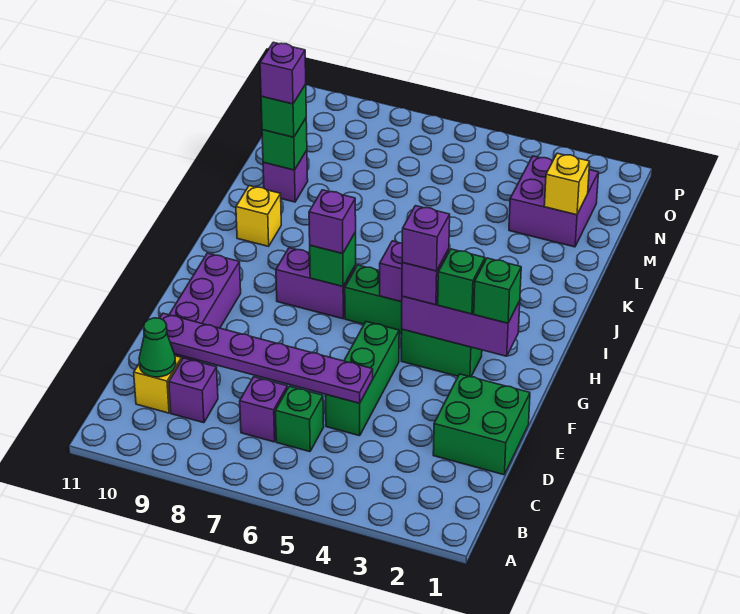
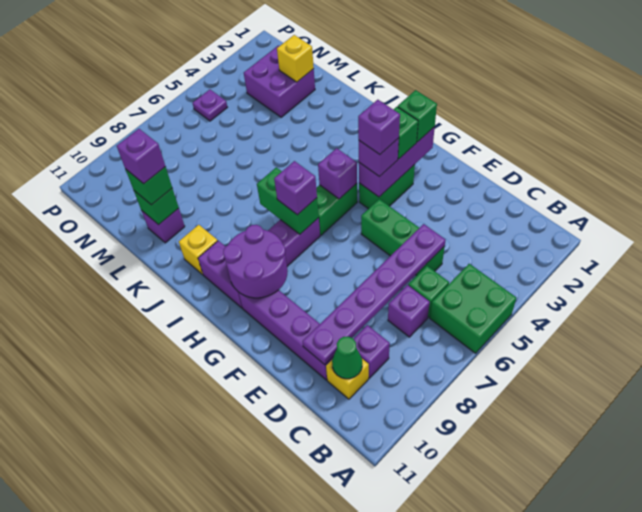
green brick D1:E2 level 1 -> green brick A5:B6 level 1
none -> purple round brick G9:H10 level 2
green brick H7 level 2 -> green brick H7:I7 level 2
none -> purple brick H10:I10 level 1
none -> purple plate O5 level 1

